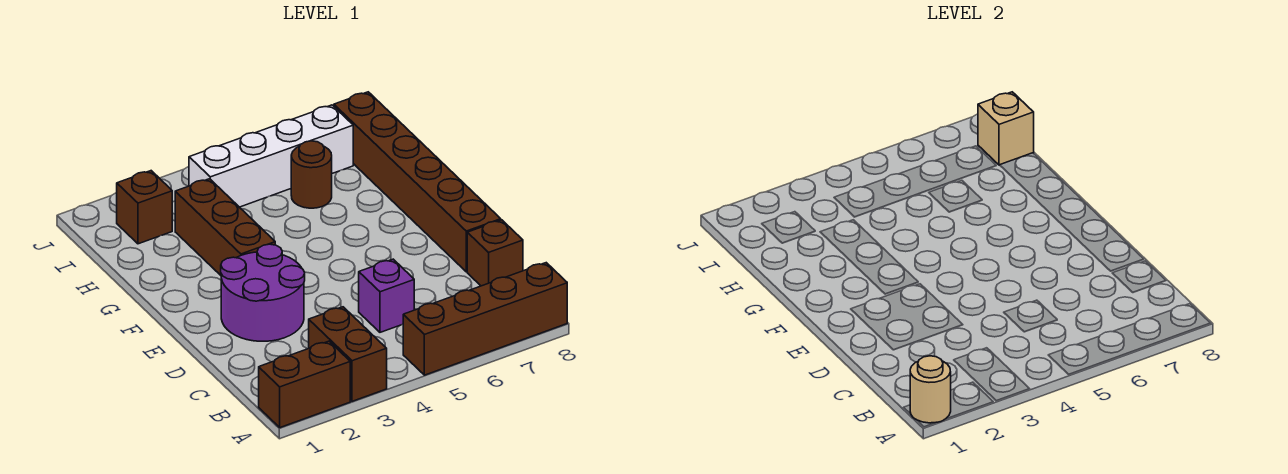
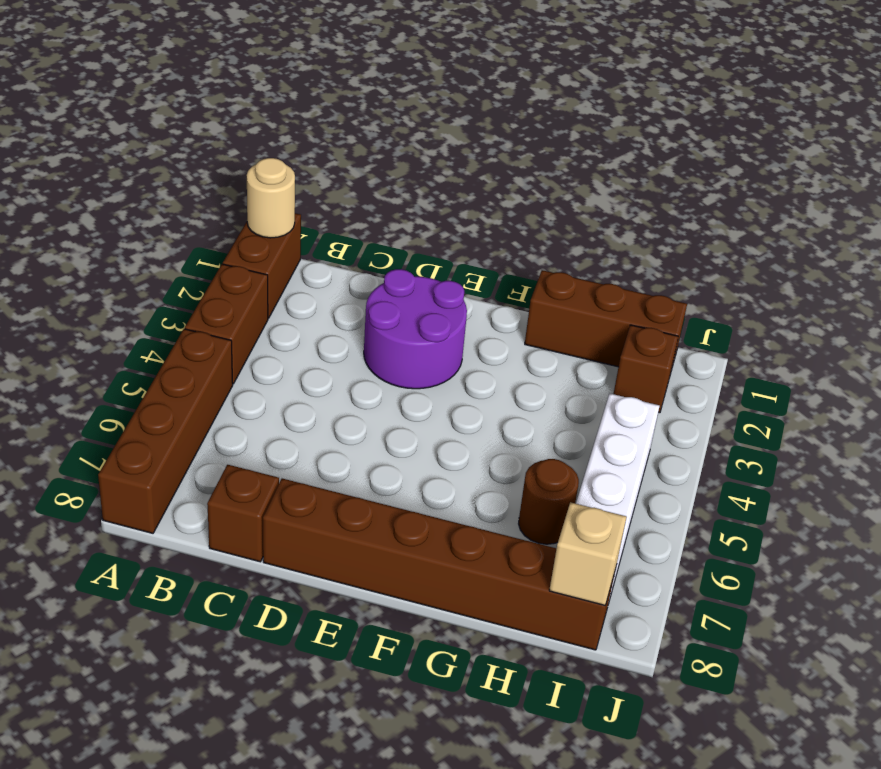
brown brick A3:B3 level 1 -> brown brick A3:A4 level 1
purple brick C5 level 1 -> none
brown brick F3:H3 level 1 -> brown brick G1:I1 level 1

